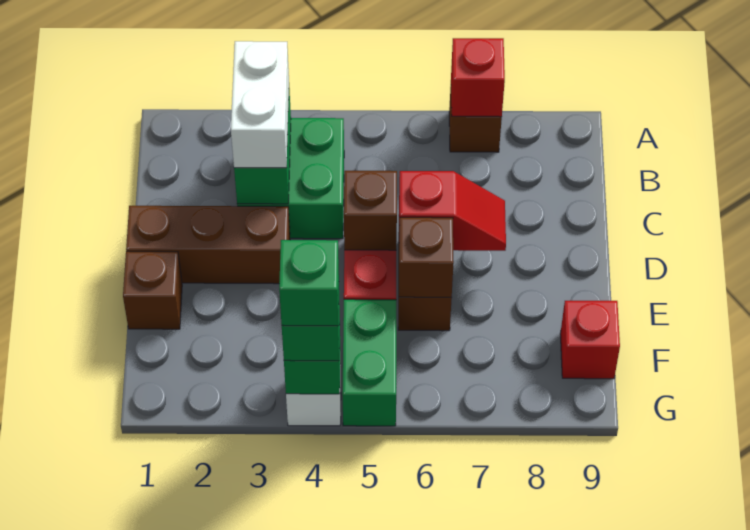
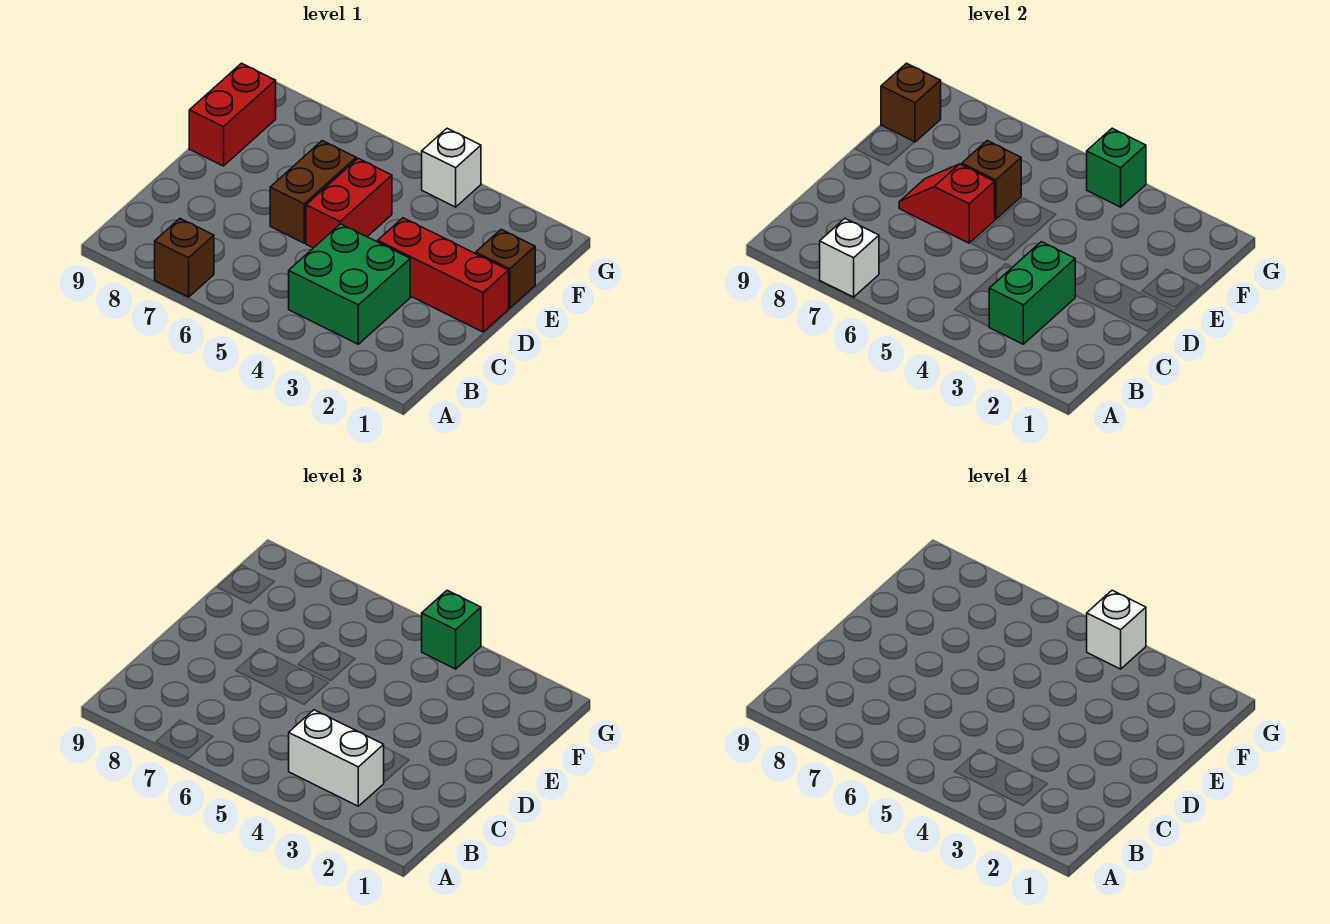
red brick A7 level 2 -> white brick A7 level 2
white brick B3:C3 level 3 -> white brick B3:B4 level 3
brown brick D1:D3 level 1 -> red brick D1:D3 level 1
brown brick D5 level 2 -> brown brick F9 level 2
green brick F5:G5 level 1 -> none
red brick F9 level 1 -> red brick E9:F9 level 1
green brick G4 level 4 -> white brick G4 level 4

